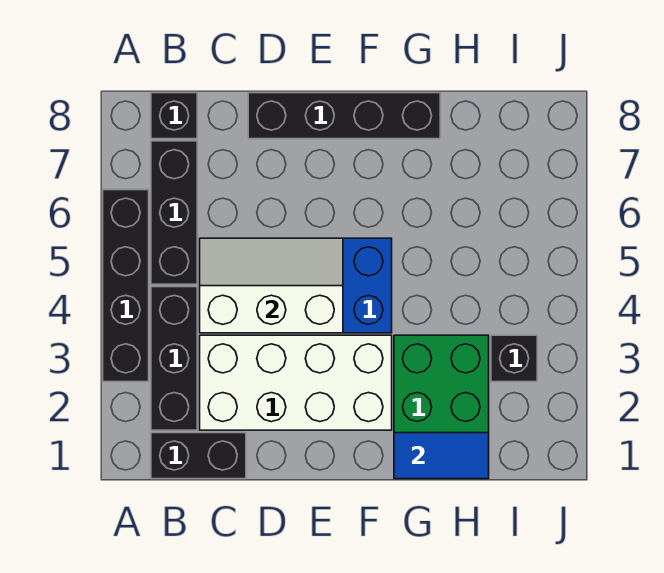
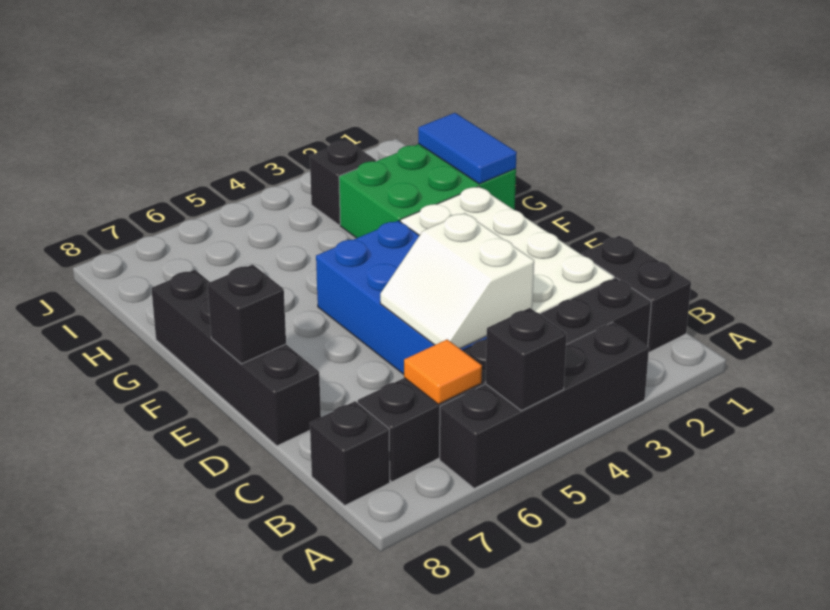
none -> black brick A5 level 2
none -> orange tile B6 level 2
white slope C4:E5 level 2 top 4 -> white slope C4:D5 level 2 top 4
none -> black brick E8 level 2

